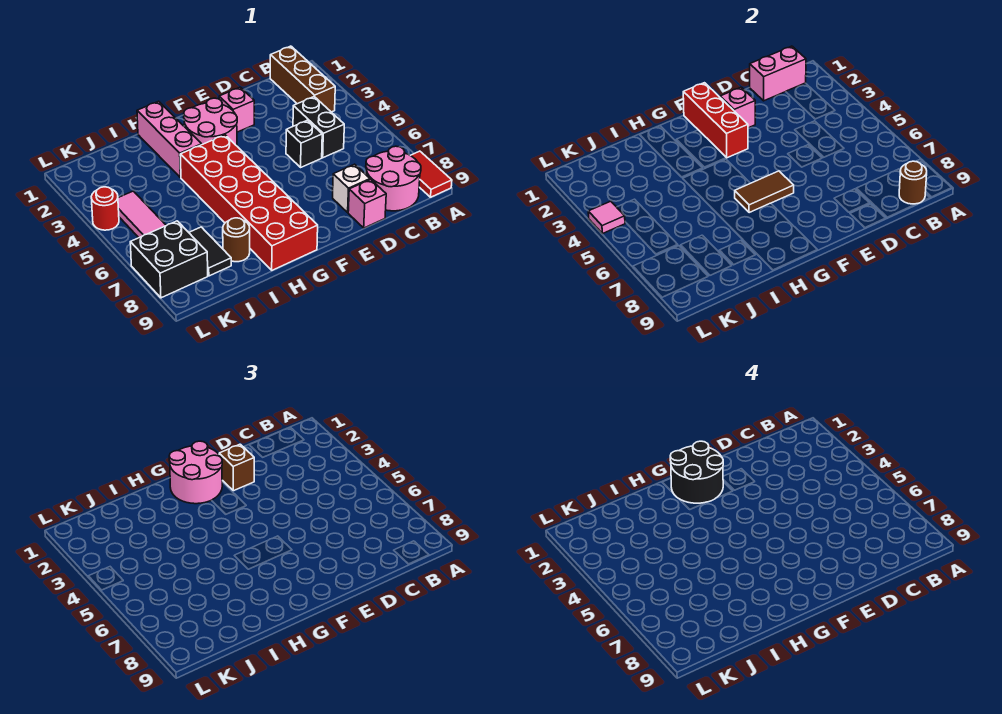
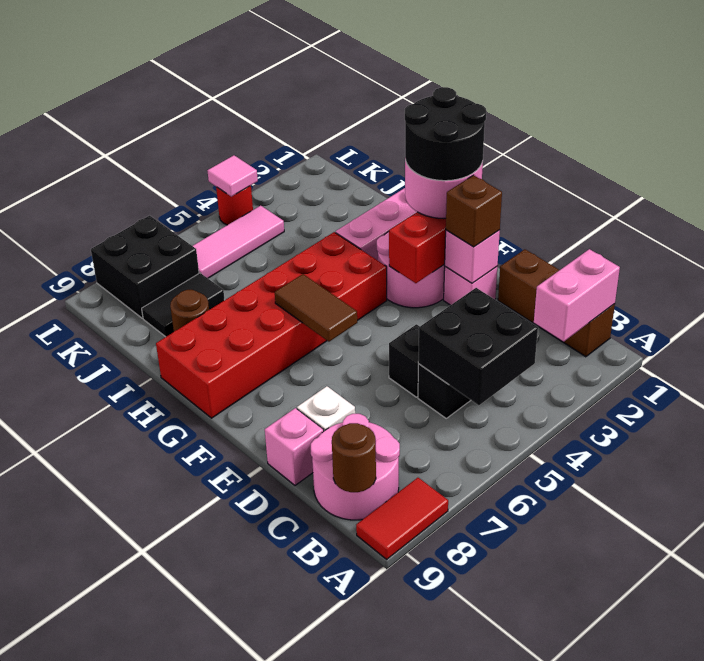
brown brick B1:B3 level 1 -> brown brick B1:D1 level 1
pink brick B1:C1 level 2 -> pink brick B1:B2 level 2
none -> black brick B4:C5 level 2

